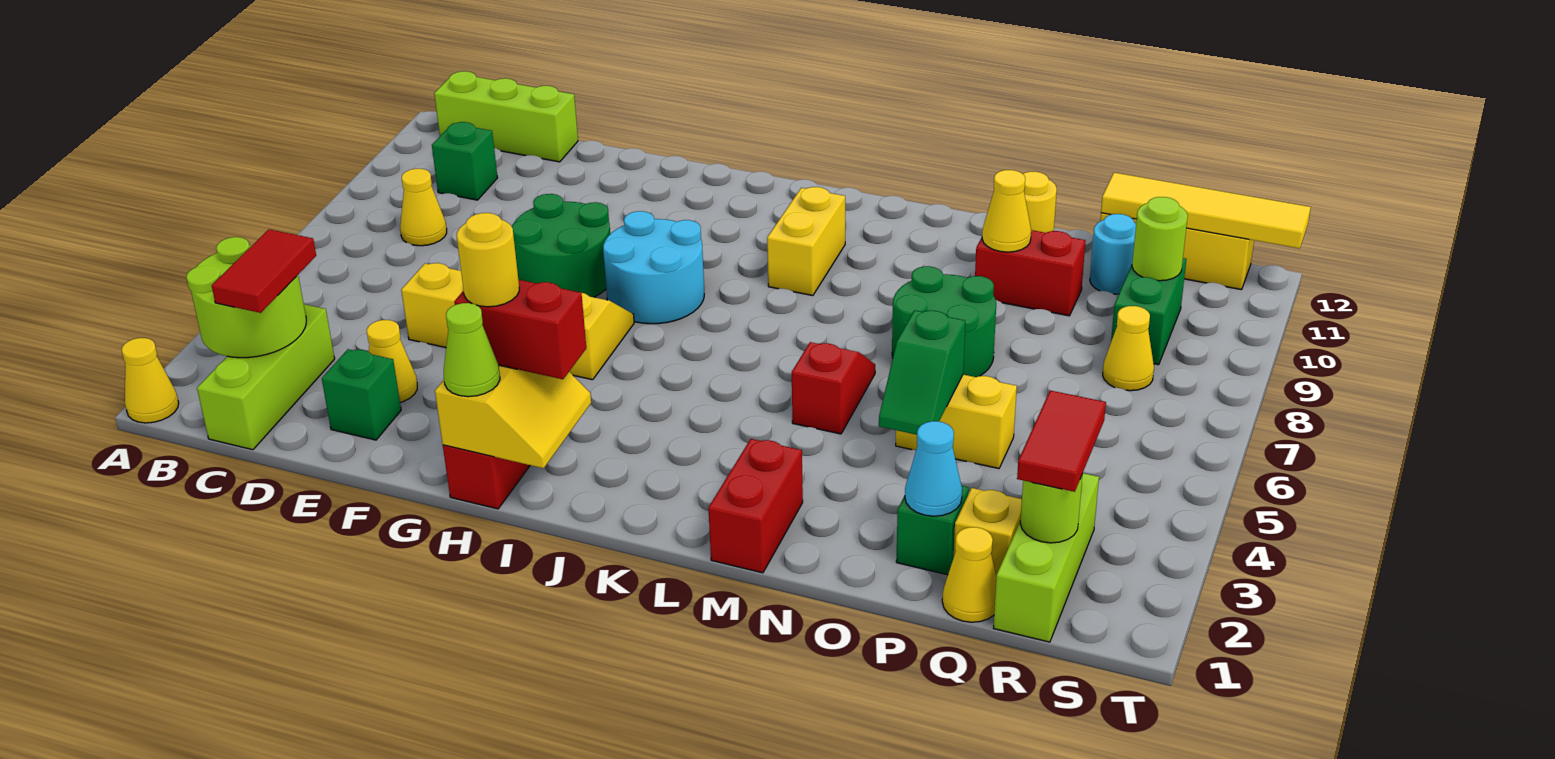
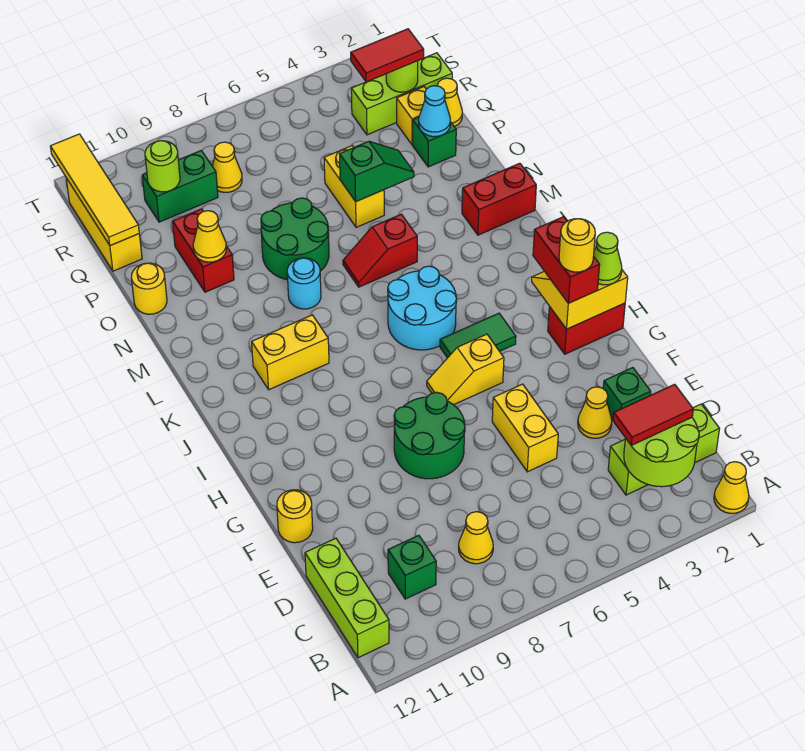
none -> yellow round brick F12 level 1
cyan round brick H7:I8 level 1 -> cyan round brick J5:K6 level 1
none -> green tile I4:I5 level 1
cyan round brick Q11 level 1 -> cyan round brick M8 level 1

